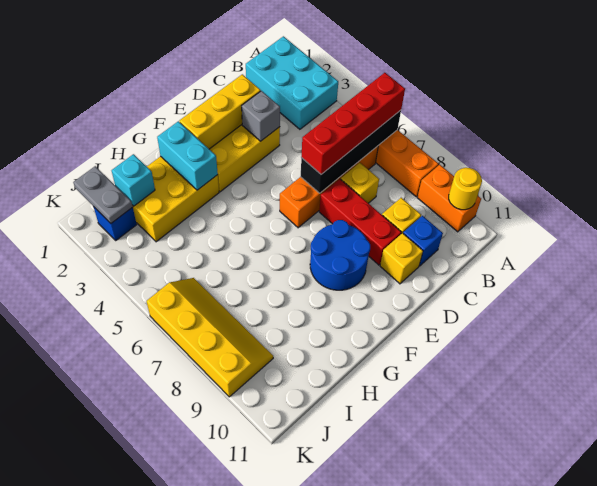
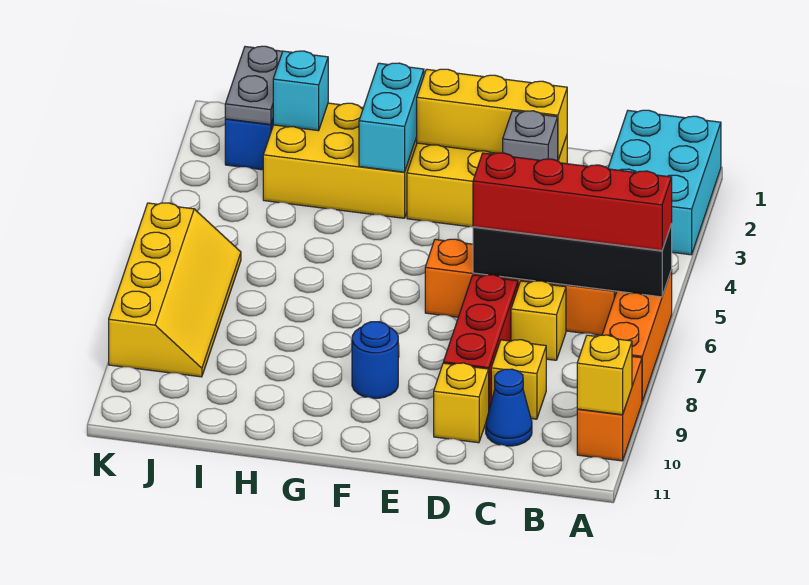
yellow round brick A10 level 2 -> yellow brick A10 level 2
blue brick C10 level 1 -> blue cone C10 level 1
blue round brick E8:F9 level 1 -> blue round brick F9 level 1

